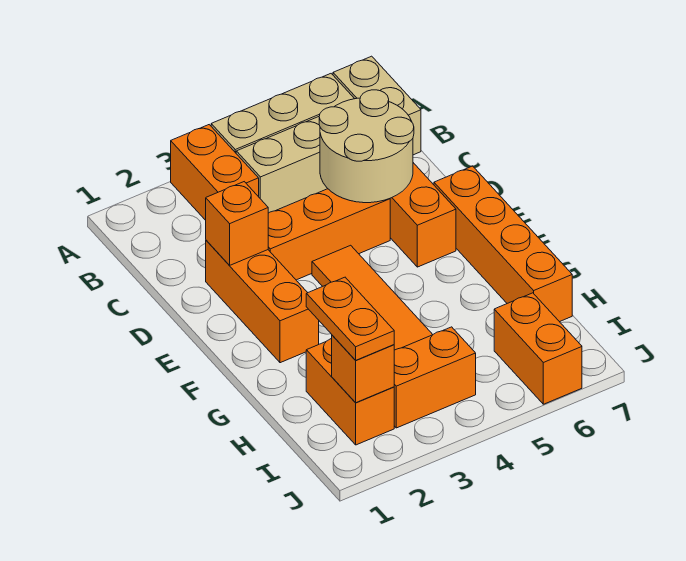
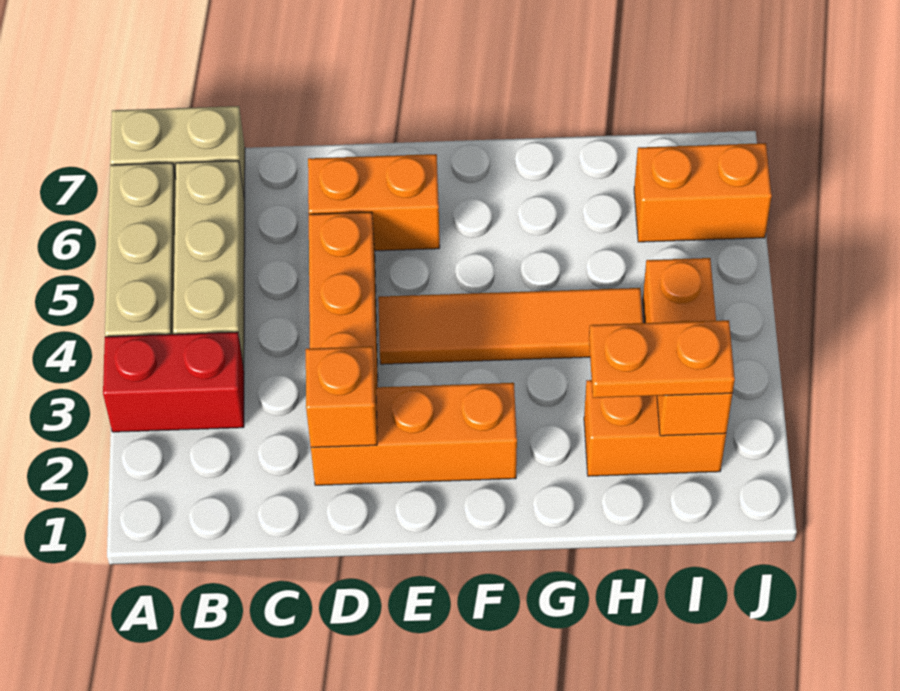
orange brick A3:B3 level 1 -> red brick A3:B3 level 1
tan round brick C5:D6 level 2 -> none
orange brick E7:H7 level 1 -> none

